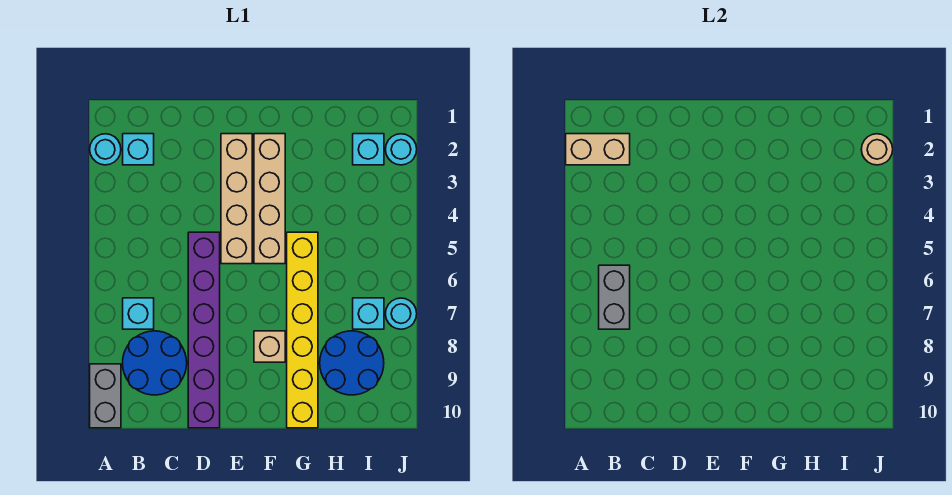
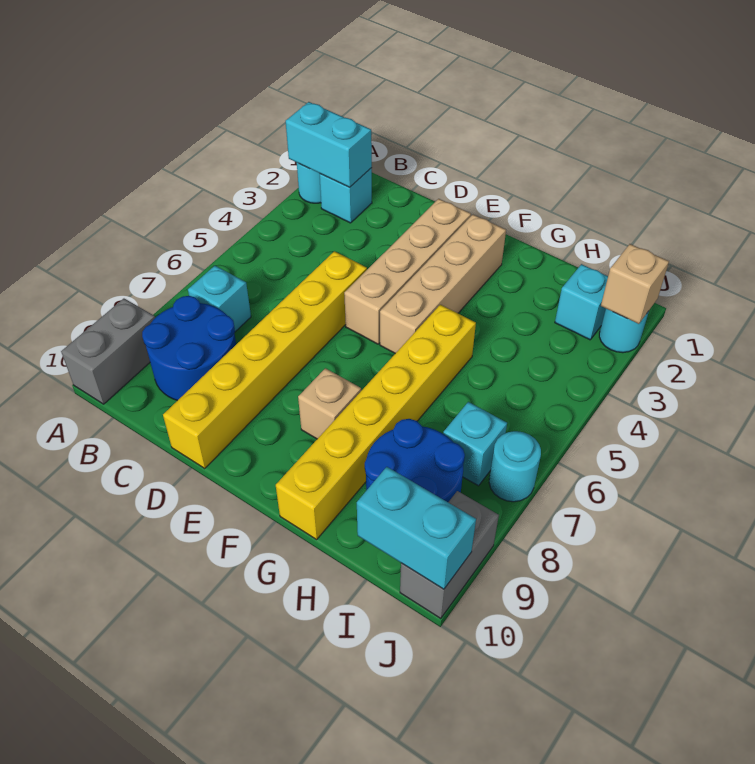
tan brick A2:B2 level 2 -> cyan brick A2:B2 level 2
grey brick B6:B7 level 2 -> grey brick J9:J10 level 1
purple brick D5:D10 level 1 -> yellow brick D5:D10 level 1
none -> cyan brick I10:J10 level 2
tan round brick J2 level 2 -> tan brick J2 level 2

